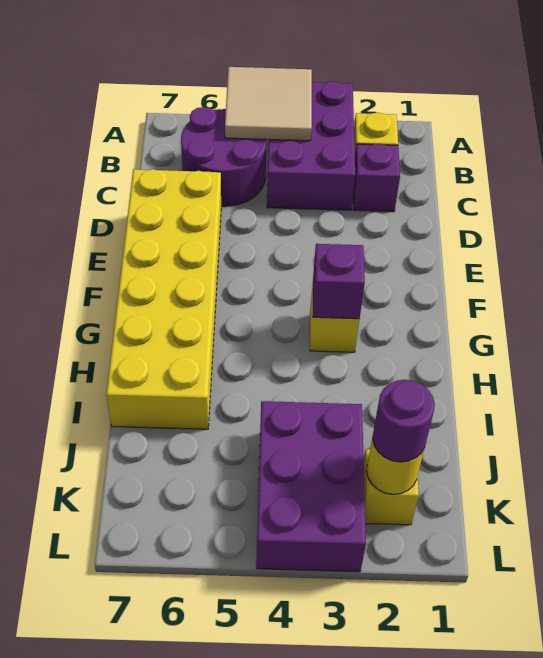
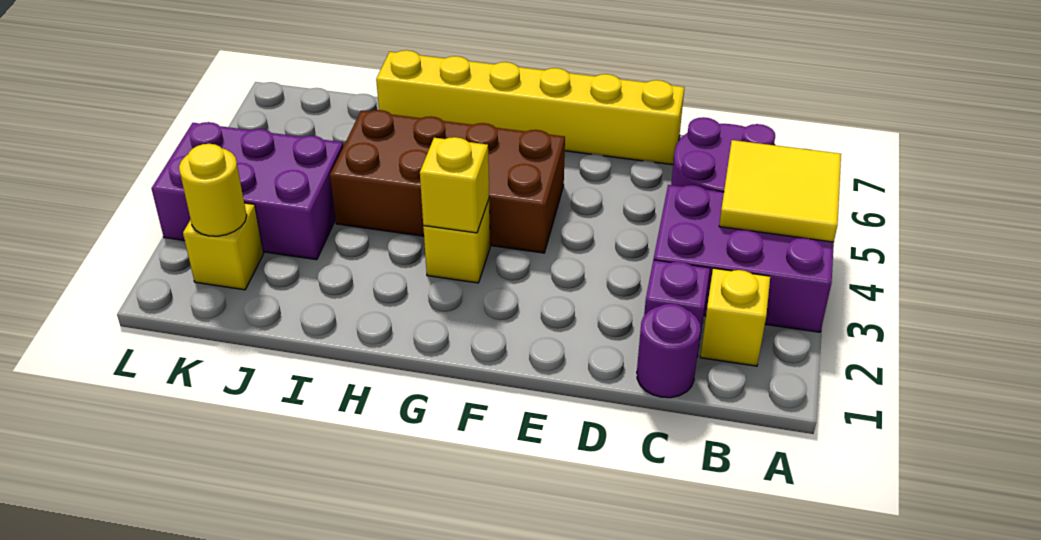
tan tile A4:B5 level 2 -> yellow tile A4:B5 level 2
yellow brick D6:I7 level 1 -> yellow brick D7:I7 level 1
none -> brown brick F4:I5 level 1
purple brick G3 level 2 -> yellow brick G3 level 2
purple round brick K2 level 3 -> purple round brick C1 level 1

